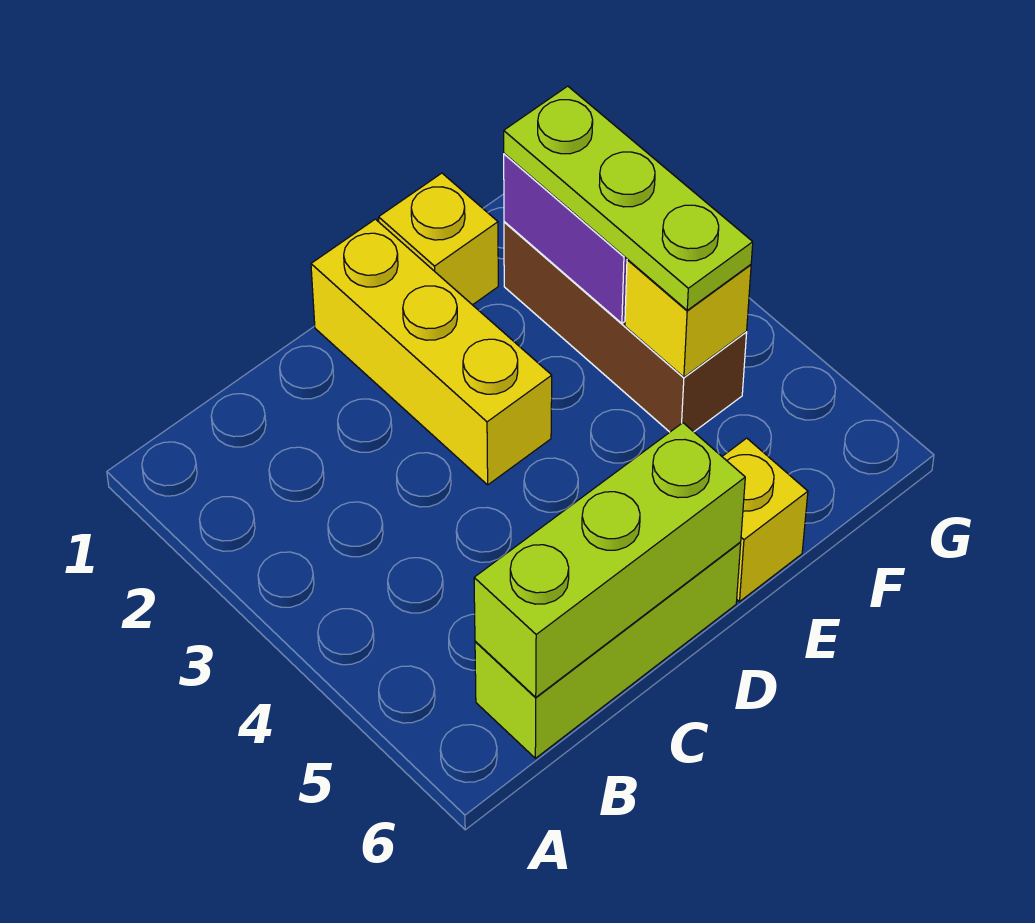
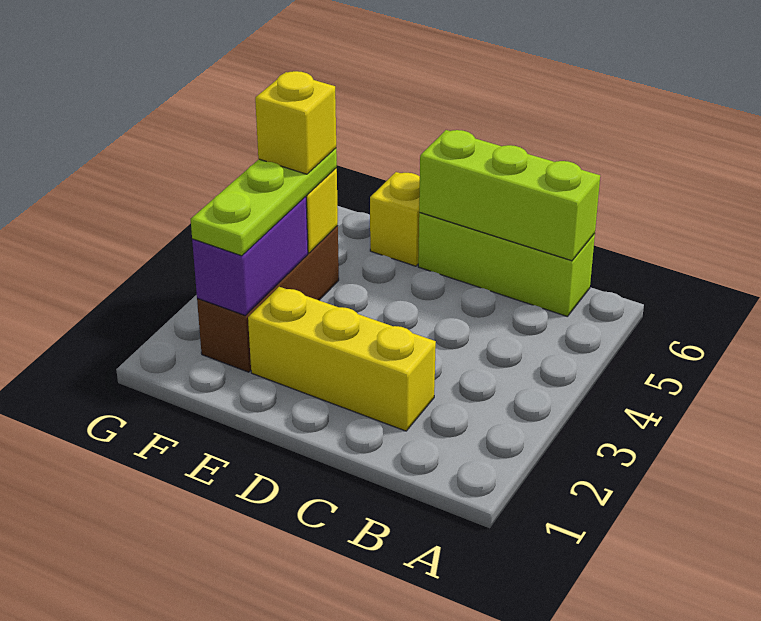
yellow brick D1:D3 level 1 -> yellow brick C2:E2 level 1
yellow brick E1 level 1 -> yellow brick F4 level 4

